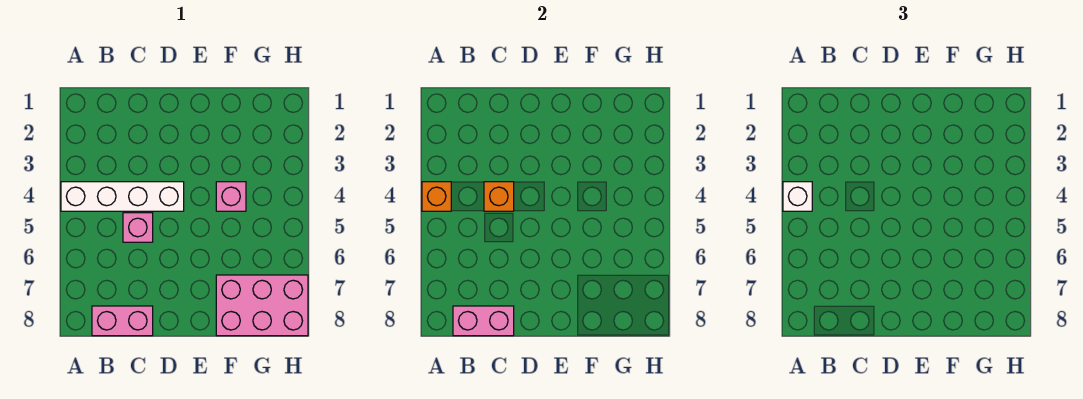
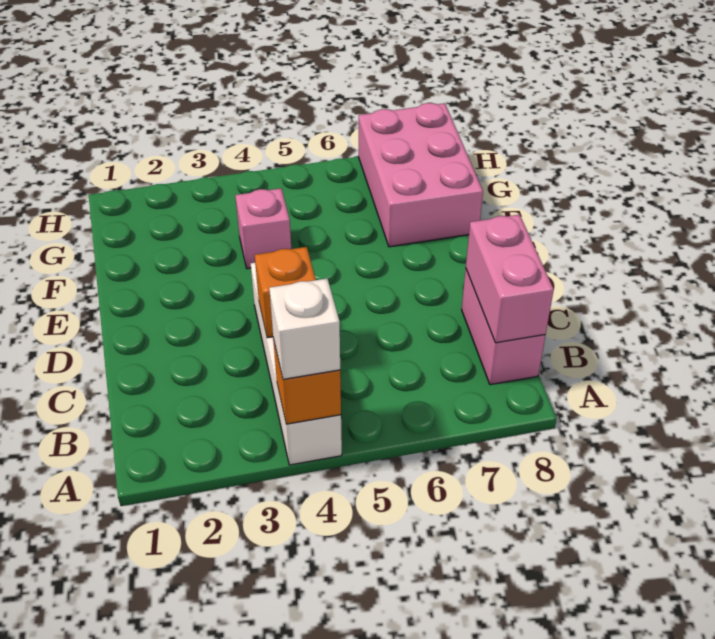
pink brick C5 level 1 -> none

